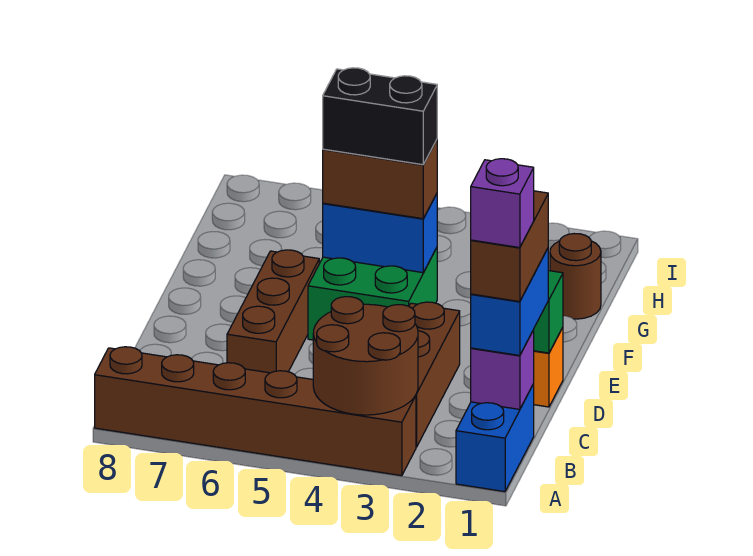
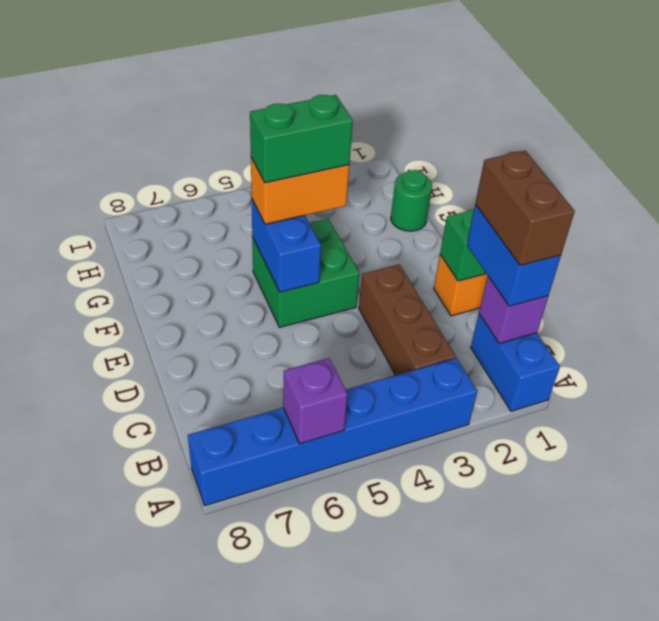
brown brick A3:A8 level 1 -> blue brick A3:A8 level 1
brown round brick A3:B4 level 2 -> none
purple brick B1 level 5 -> purple brick A6 level 2
brown brick C6:E6 level 1 -> none
blue brick F4:F5 level 2 -> blue brick E5:F5 level 2
brown brick F4:F5 level 3 -> orange brick F4:F5 level 3
black brick F4:F5 level 4 -> green brick F4:F5 level 4
brown round brick G1 level 1 -> green round brick G1 level 1

